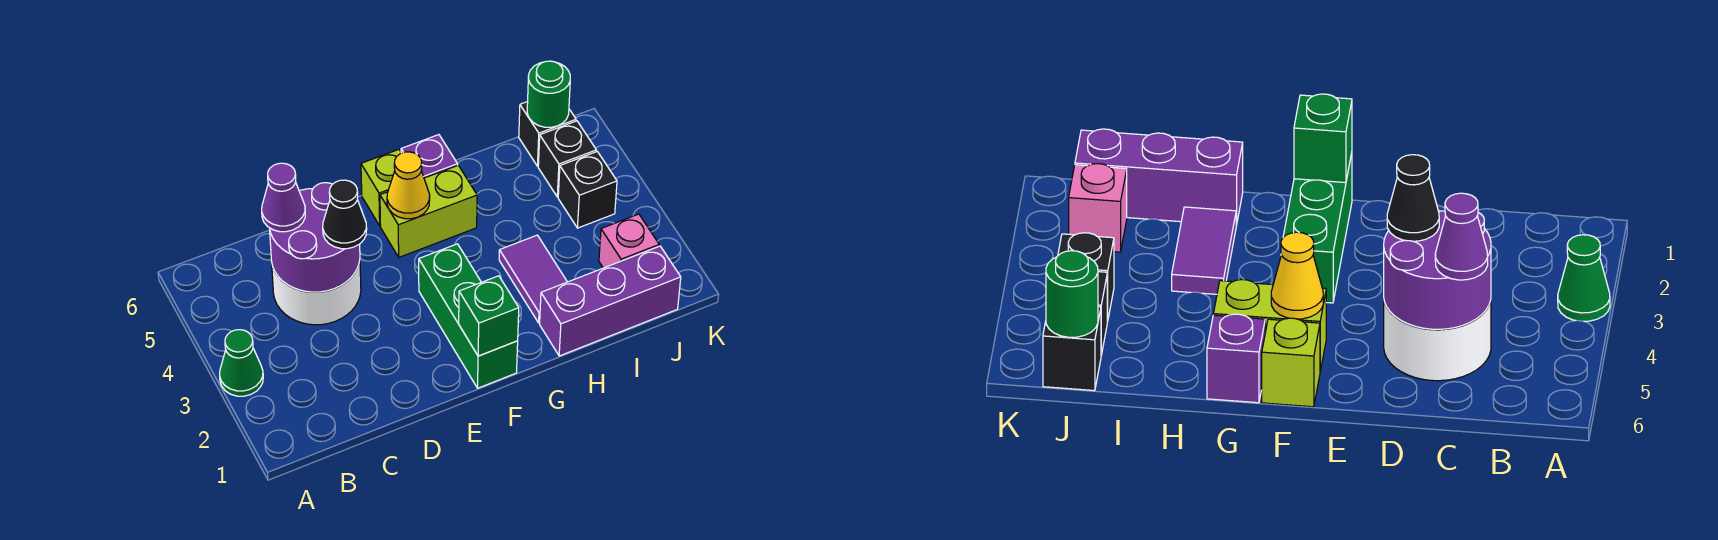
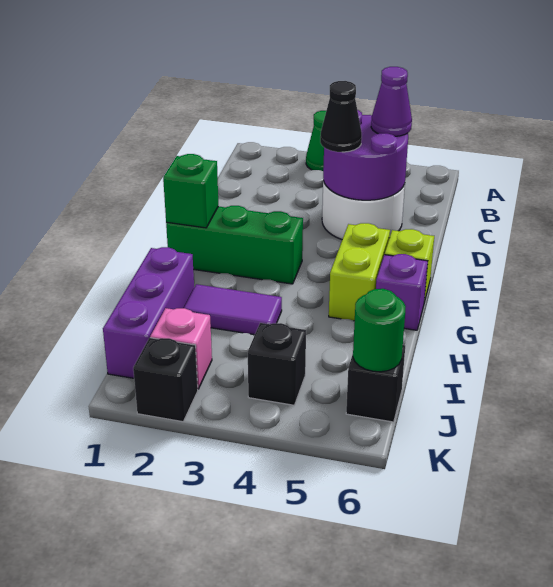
yellow cone F5 level 2 -> none
black brick J5 level 1 -> black brick K2 level 1

